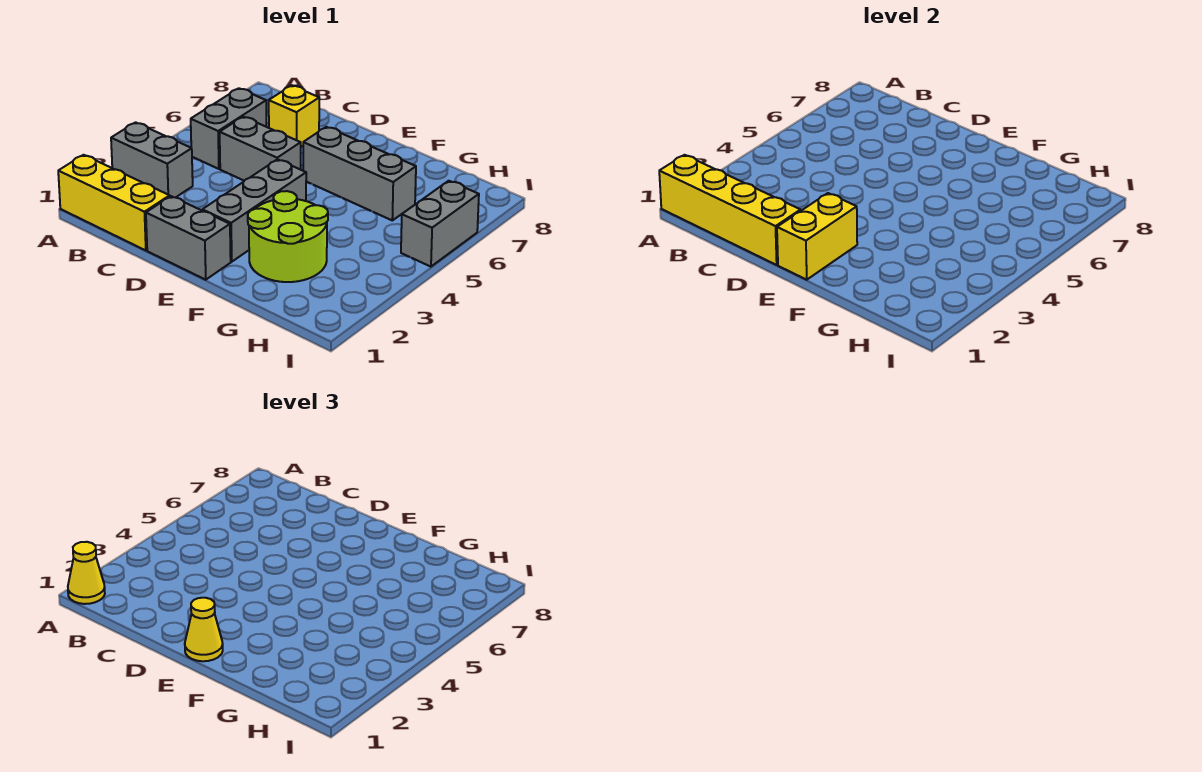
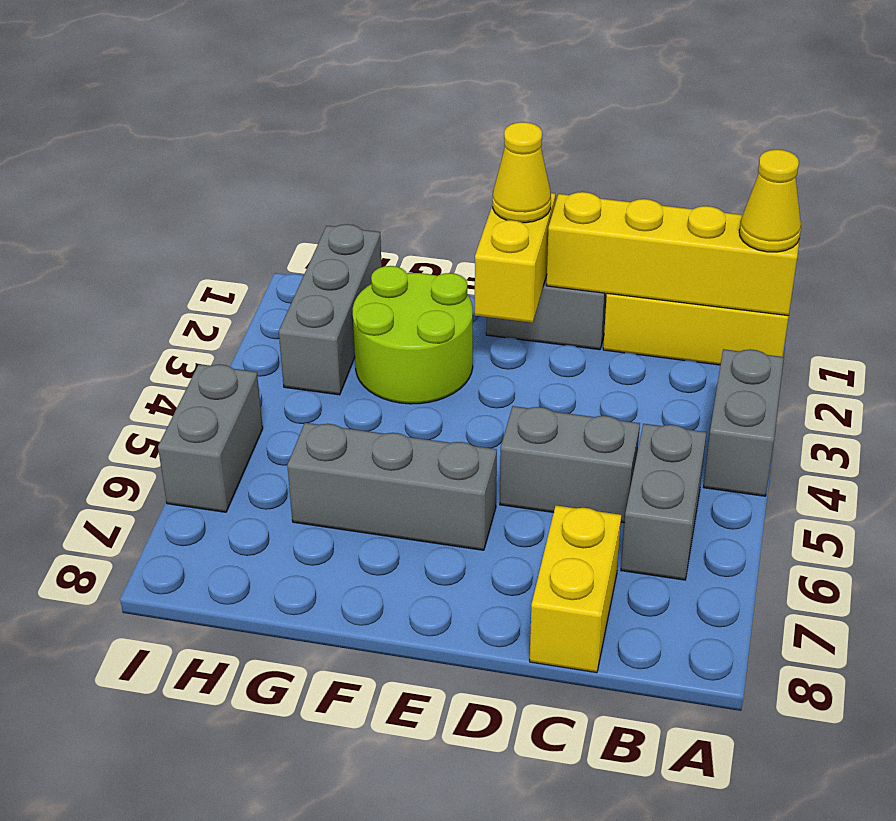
grey brick A3:B3 level 1 -> grey brick A3:A4 level 1
yellow brick C7 level 1 -> yellow brick C7:C8 level 1
grey brick E2:E4 level 1 -> grey brick H1:H3 level 1

